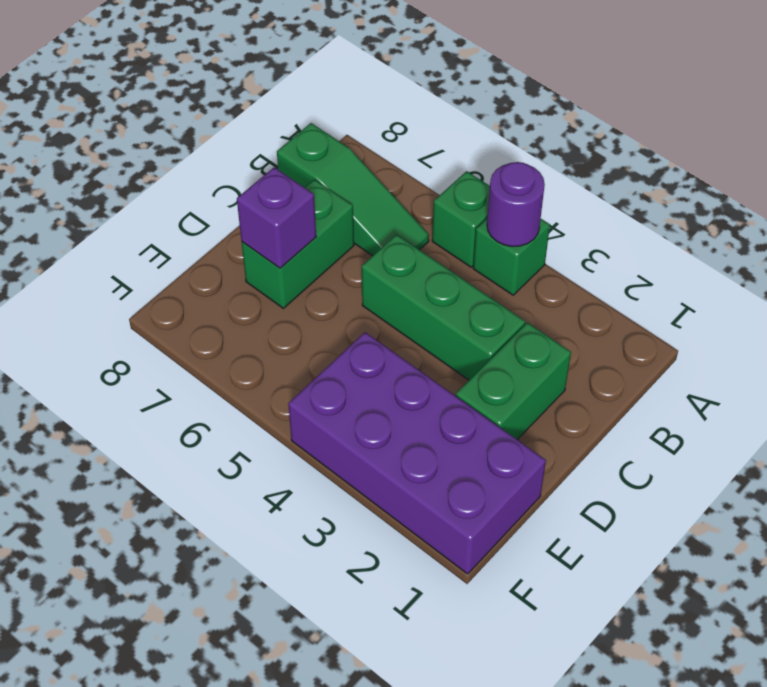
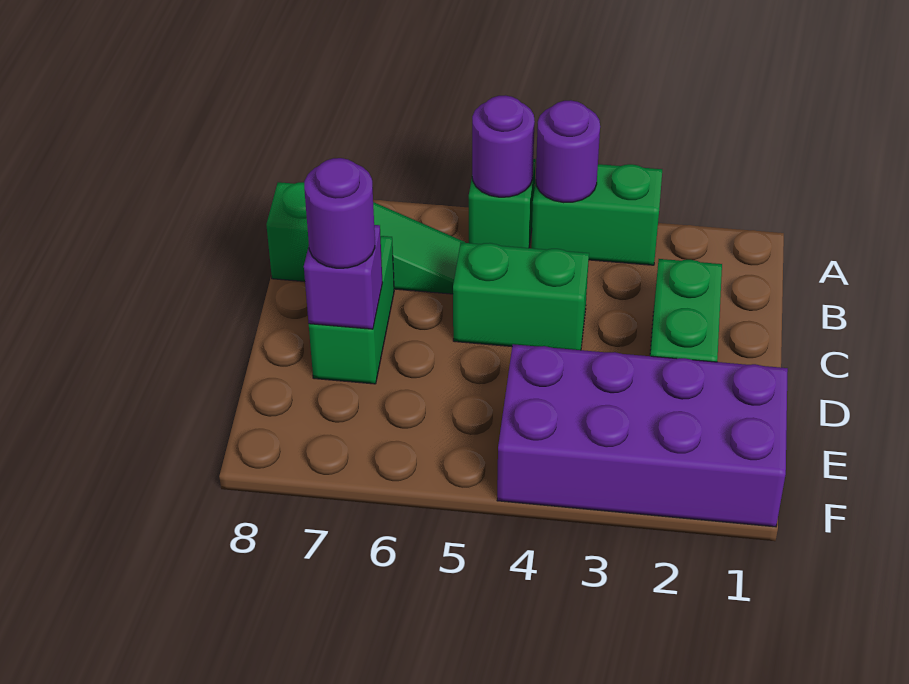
green brick A4 level 1 -> green brick A3:A4 level 1
none -> purple round brick A5 level 2
green brick C3:C5 level 1 -> green brick C4:C5 level 1
none -> purple round brick D7 level 3

